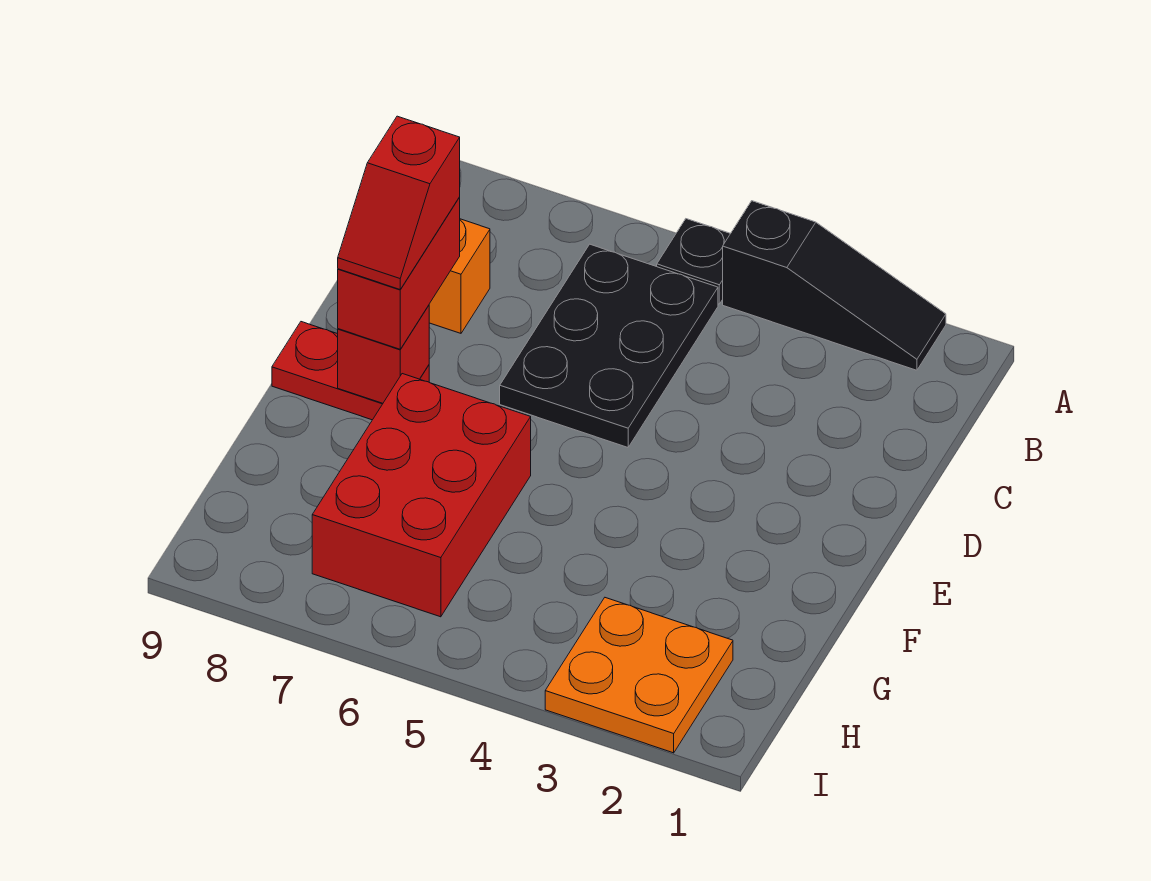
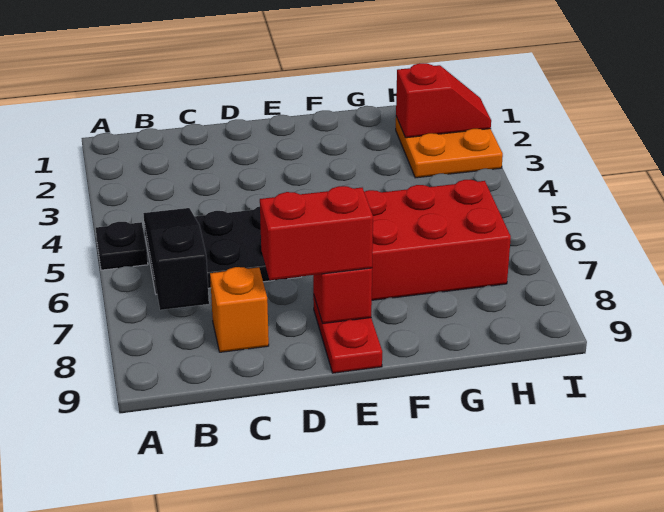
black slope A2:A4 level 1 top 4 -> black slope B5:B7 level 2 top 7
red slope D8:E8 level 4 top D -> red slope H2:I2 level 2 top H

